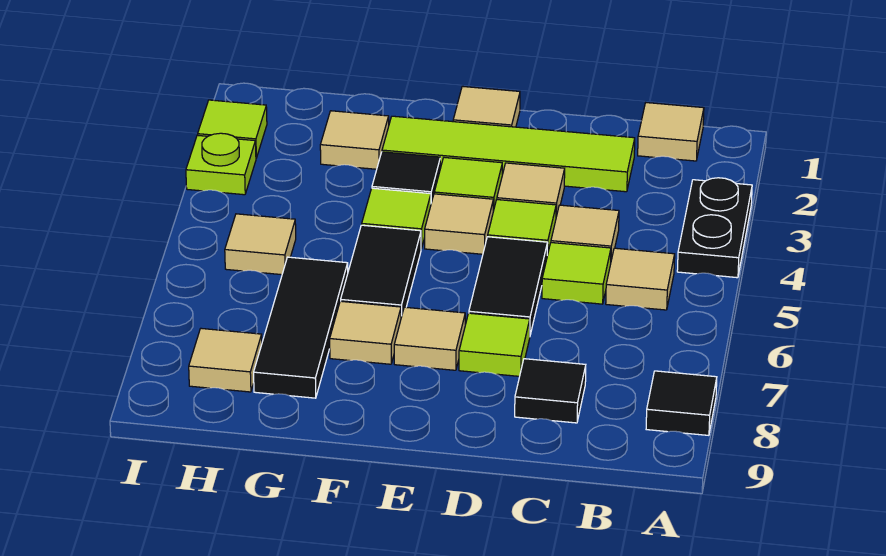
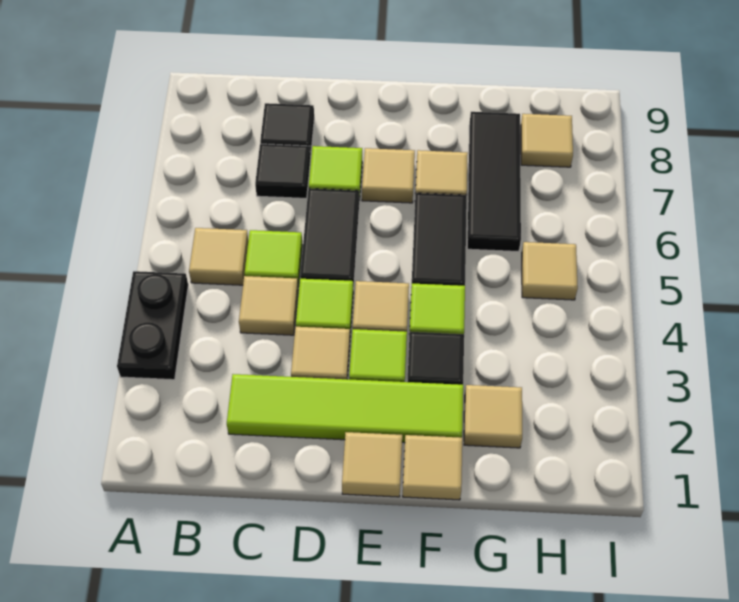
black tile A8 level 1 -> black tile C7 level 1
tan tile B1 level 1 -> tan tile F1 level 1
lime tile I2 level 1 -> none
lime plate I3 level 1 -> none

